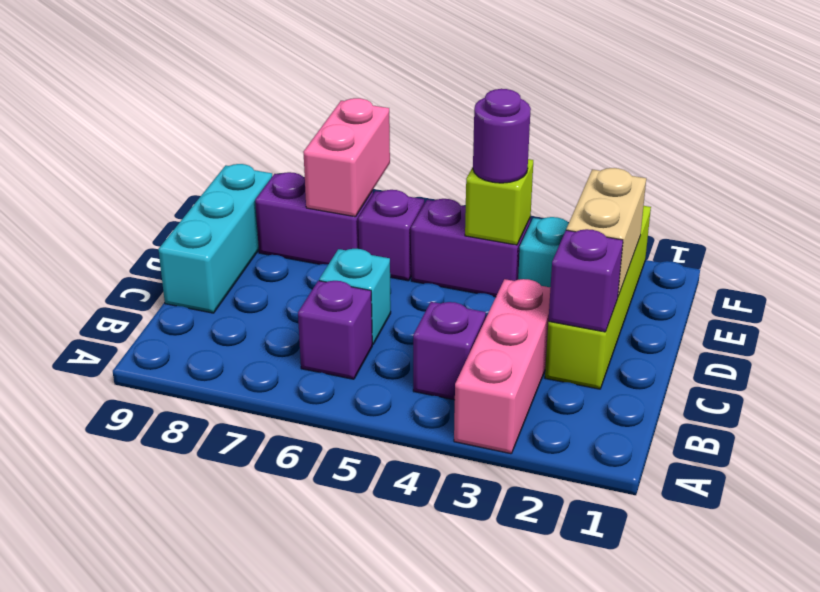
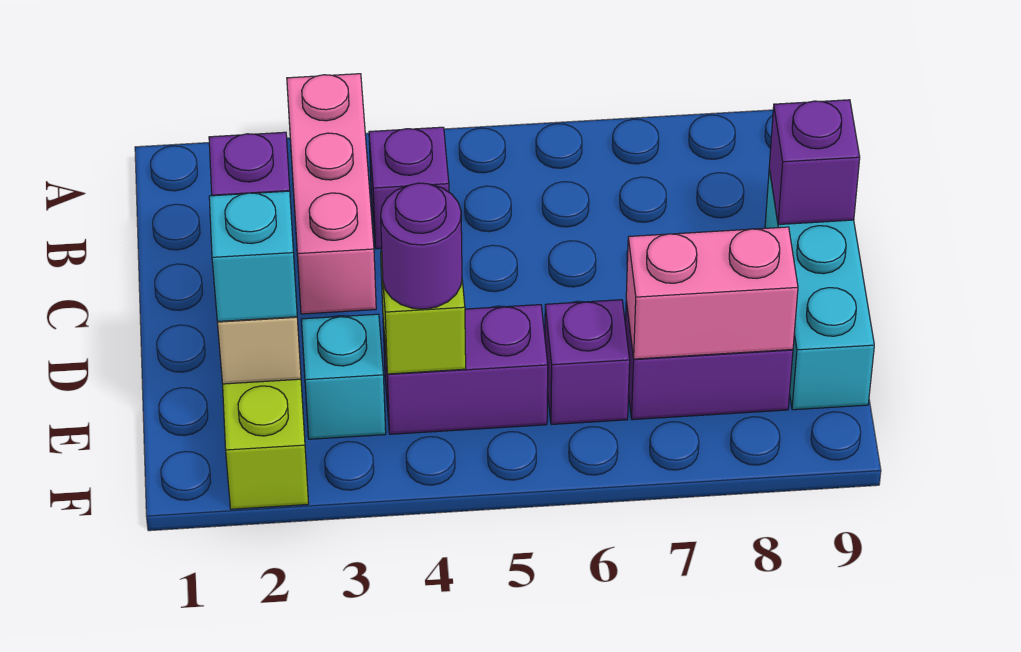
purple brick B6 level 1 -> purple brick C9 level 2
cyan brick C6 level 1 -> cyan brick E2 level 3
pink brick E7:F7 level 2 -> pink brick E7:E8 level 2

